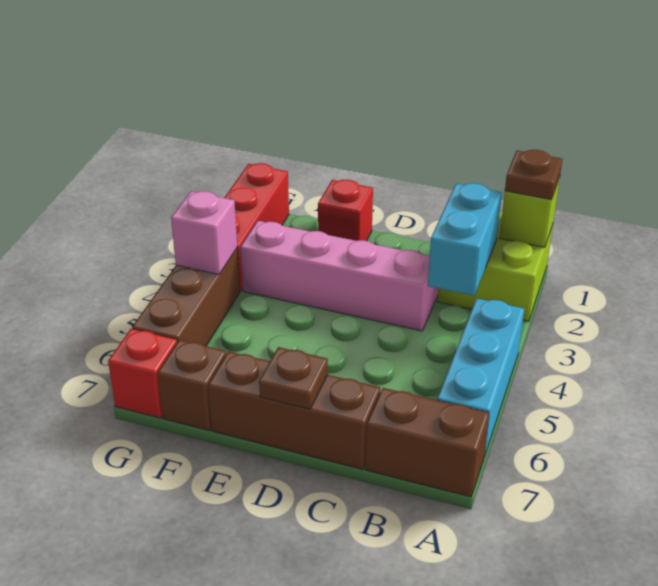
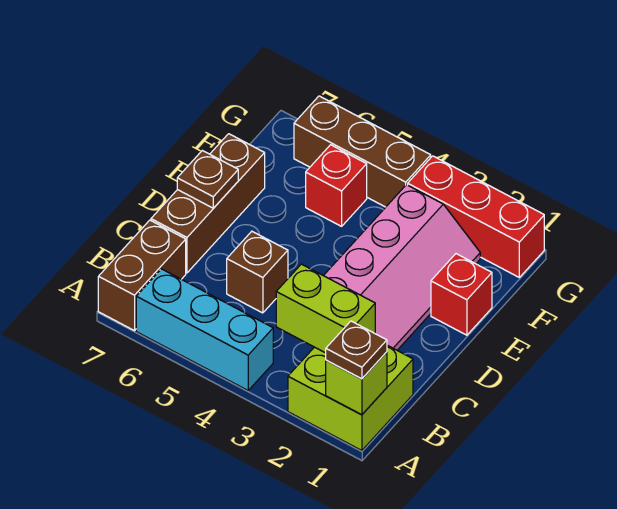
cyan brick B2:B3 level 2 -> lime brick B2:B3 level 2
brown brick F7 level 1 -> brown brick C5 level 1
pink brick G4 level 2 -> none
red brick G7 level 1 -> red brick F5 level 1

